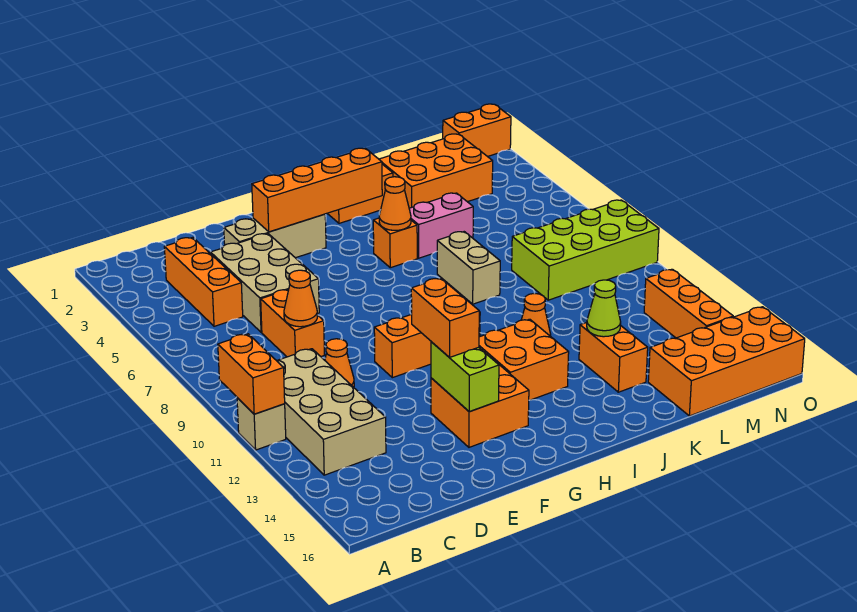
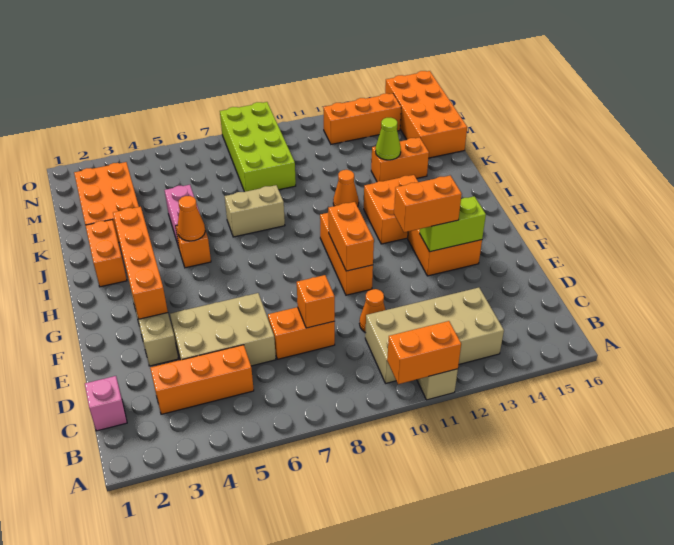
none -> pink brick C1 level 1
orange cone D8 level 2 -> orange brick D8 level 2
orange brick N1:O1 level 1 -> orange brick F10:G10 level 2

